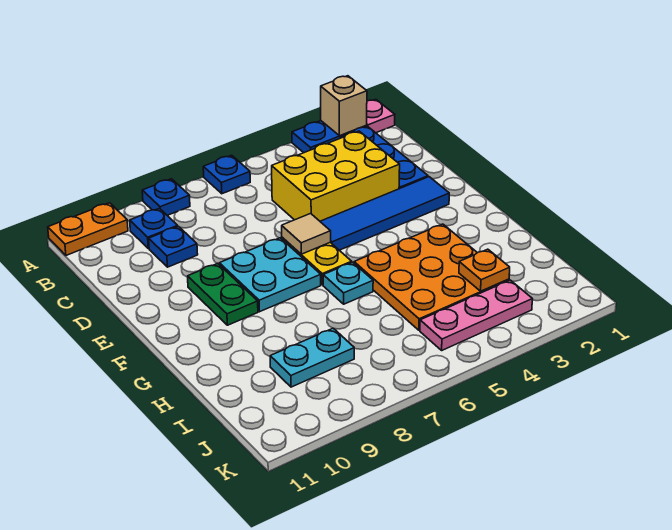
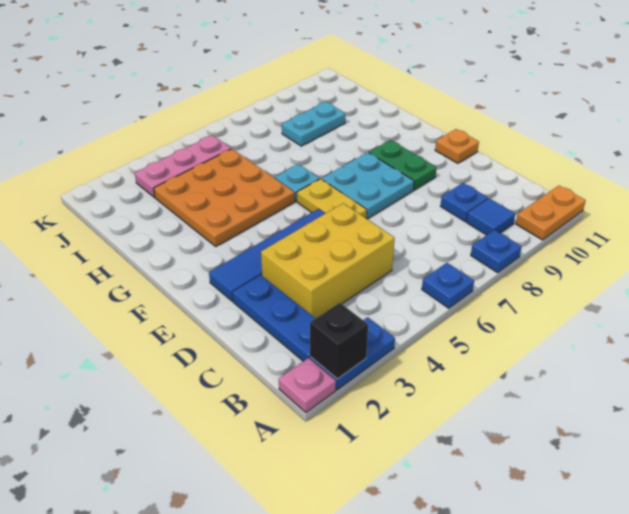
tan brick A2 level 2 -> black brick A2 level 2
blue plate B9 level 1 -> blue tile B9 level 1
tan tile E6 level 2 -> none
orange plate I3 level 2 -> orange plate E11 level 1

